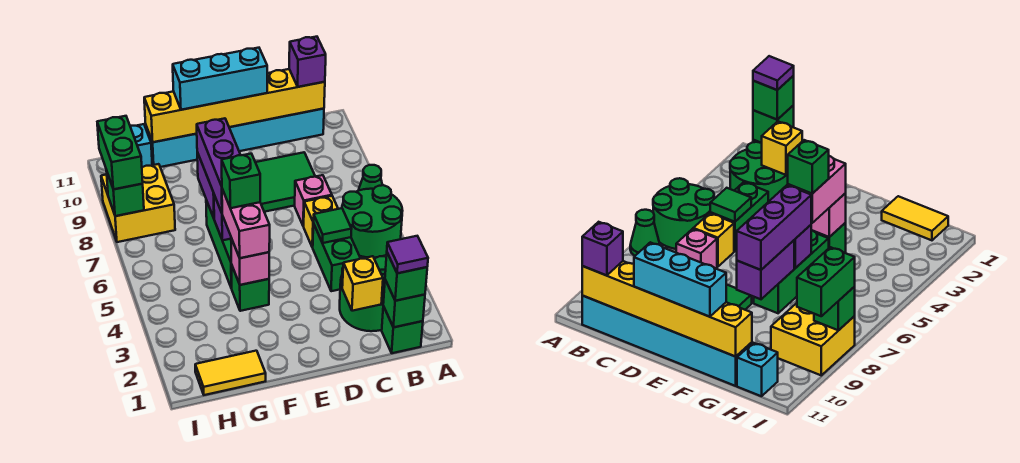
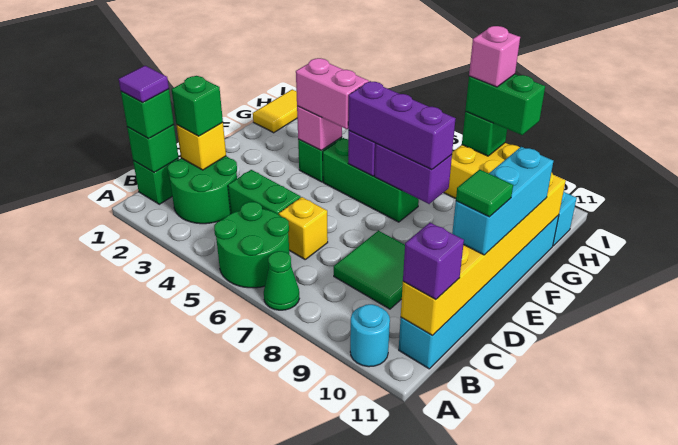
none -> cyan round brick A10 level 1
green tile C5 level 2 -> green tile D11 level 4
pink brick C7 level 1 -> pink brick I8 level 4
green tile C8:E9 level 1 -> green tile C8:D9 level 1
green brick F5 level 4 -> green brick C2 level 3

